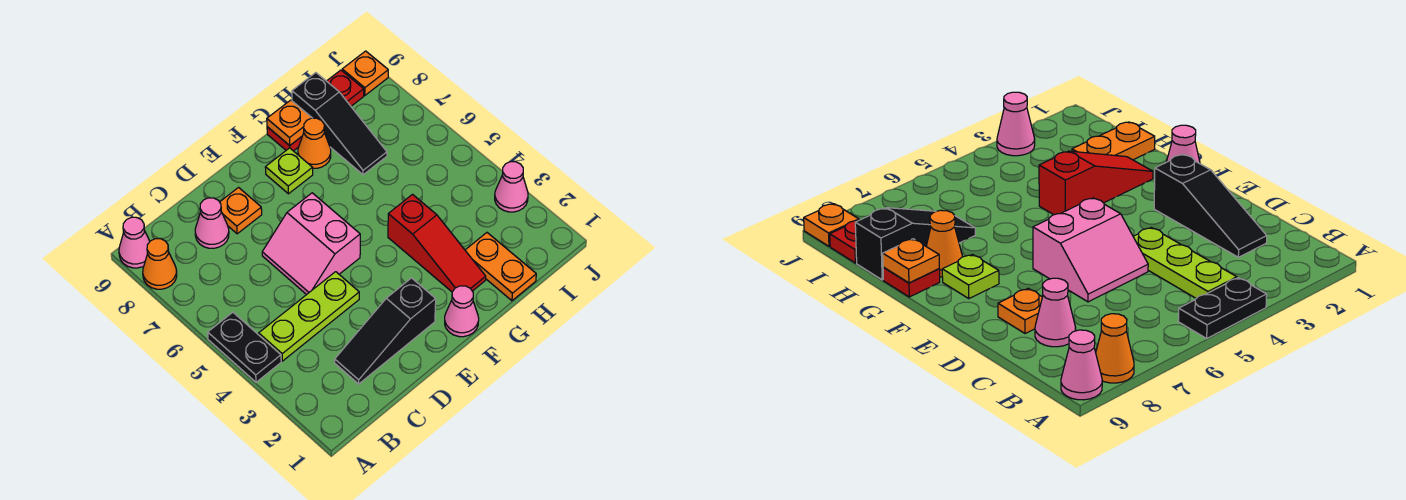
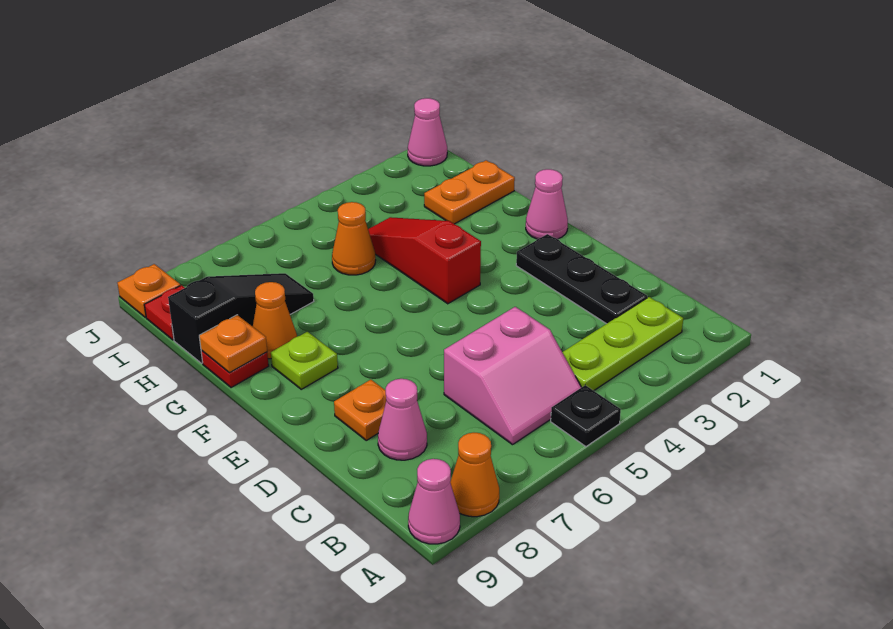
black plate A4:A5 level 1 -> black plate A5 level 1
lime plate B4:D4 level 1 -> lime plate B2:B4 level 1
black slope C2:E2 level 1 top E -> black plate C2:E2 level 1
pink slope D5:E6 level 1 top E -> pink slope B5:C6 level 1 top C
red slope G2:G4 level 1 top 4 -> red slope F4:H4 level 1 top F
none -> orange cone H5 level 1
pink cone J3 level 1 -> pink cone J1 level 1

